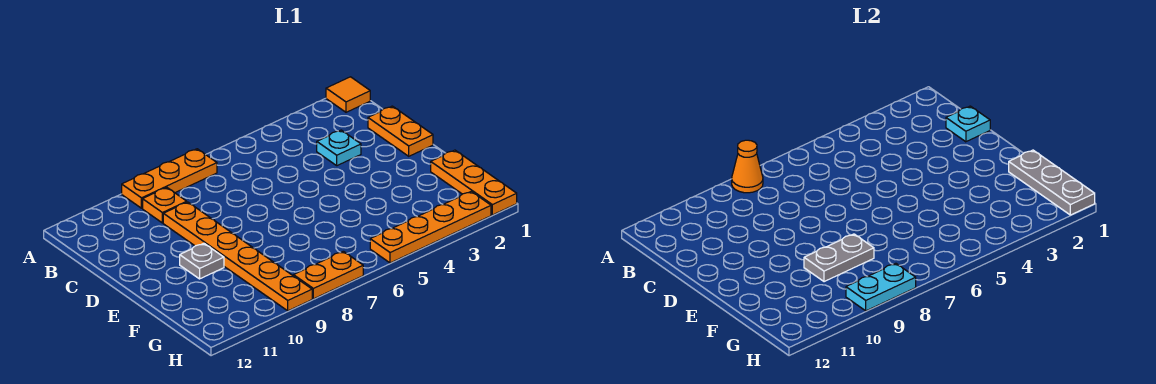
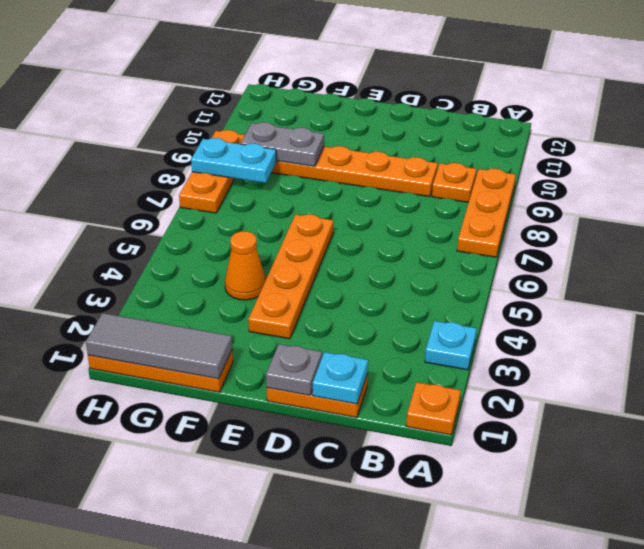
orange tile A1 level 1 -> orange plate A1 level 1
orange cone A8 level 2 -> orange cone F4 level 1
cyan plate C3 level 1 -> cyan plate A3 level 1
grey plate E10 level 1 -> grey plate D1 level 2
grey plate F1:H1 level 2 -> grey tile F1:H1 level 2
grey plate F8:F9 level 2 -> grey plate F9:G9 level 2
orange plate H2:H5 level 1 -> orange plate E3:E6 level 1
cyan plate H8:H9 level 2 -> cyan plate G8:H8 level 2

